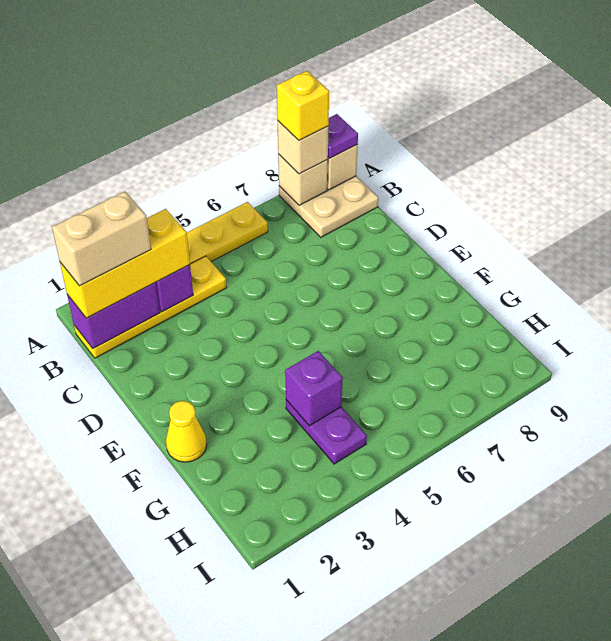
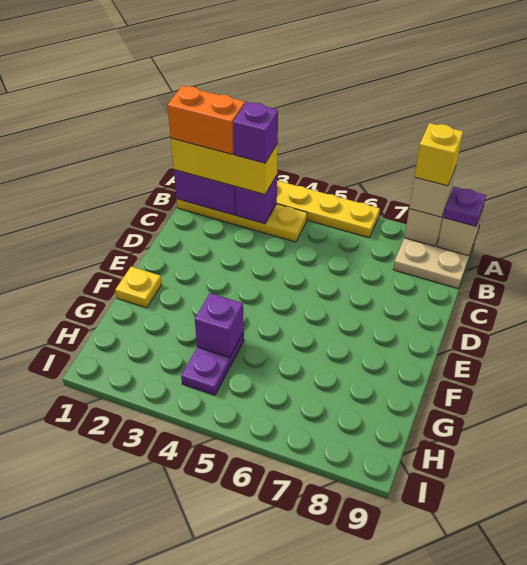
tan brick B1:B2 level 4 -> orange brick B1:B2 level 4
none -> purple brick B3 level 4
yellow cone F1 level 1 -> yellow plate F1 level 1

